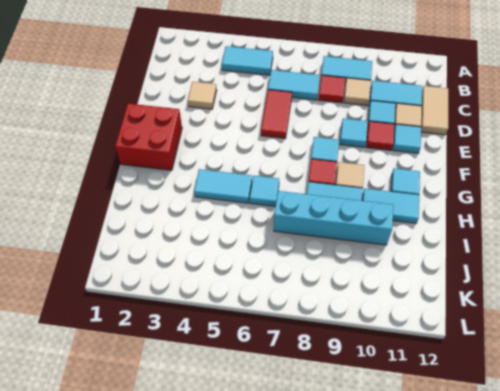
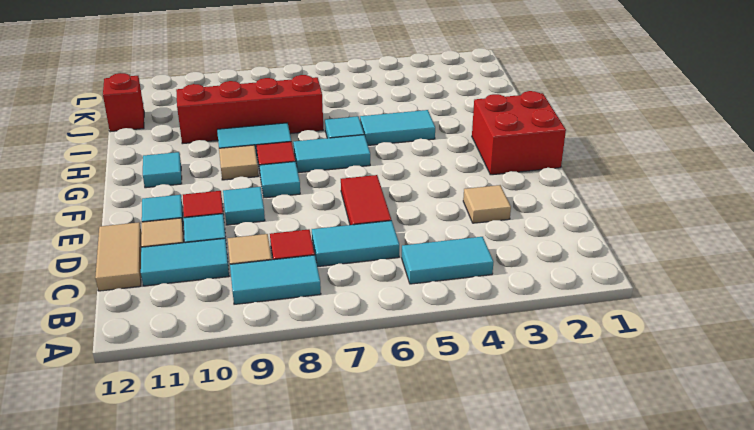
cyan tile H10:H11 level 1 -> cyan tile G6:G7 level 1
cyan brick I7:I10 level 1 -> red brick I7:I10 level 1
none -> red brick J12 level 1

